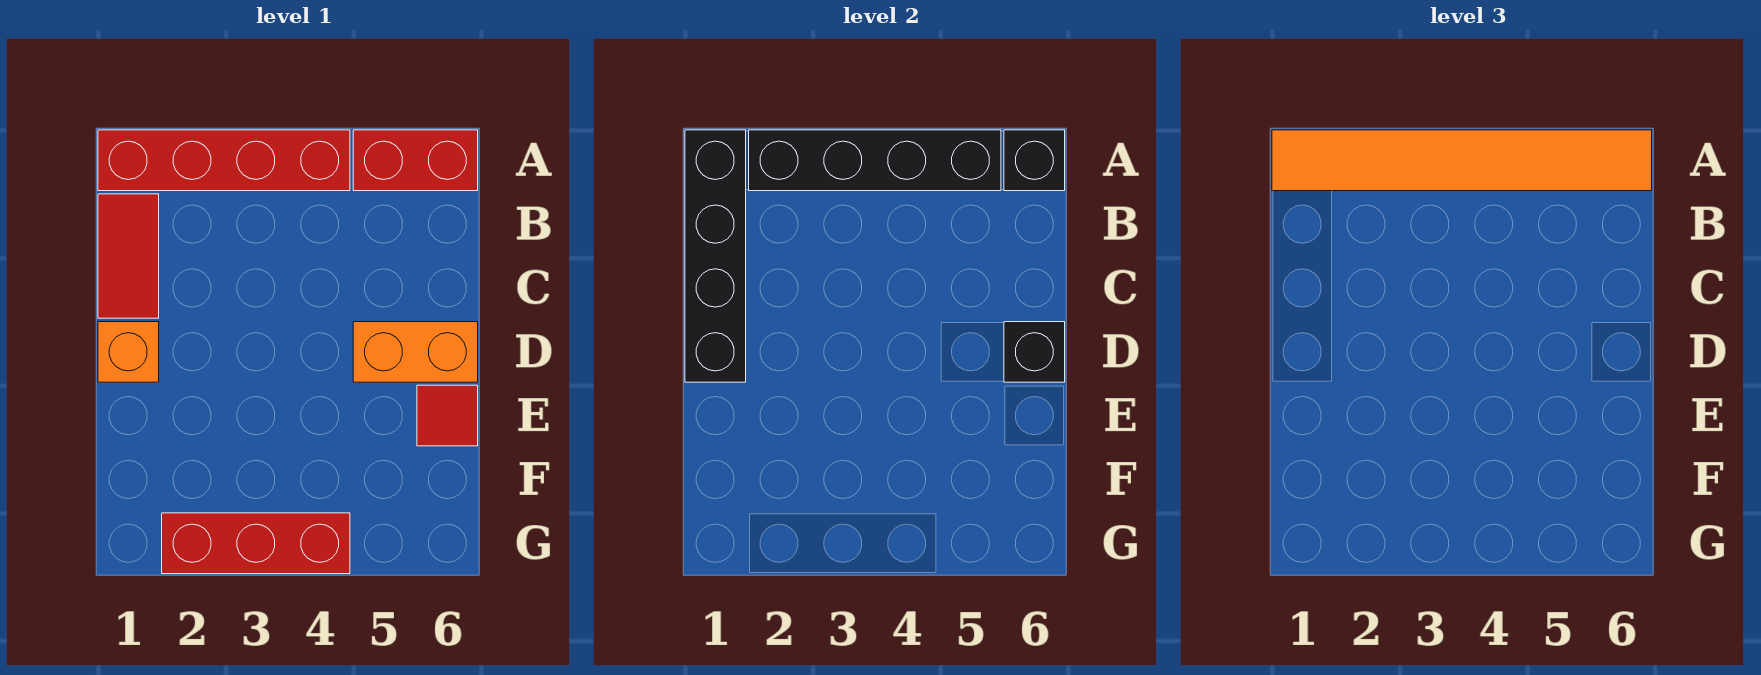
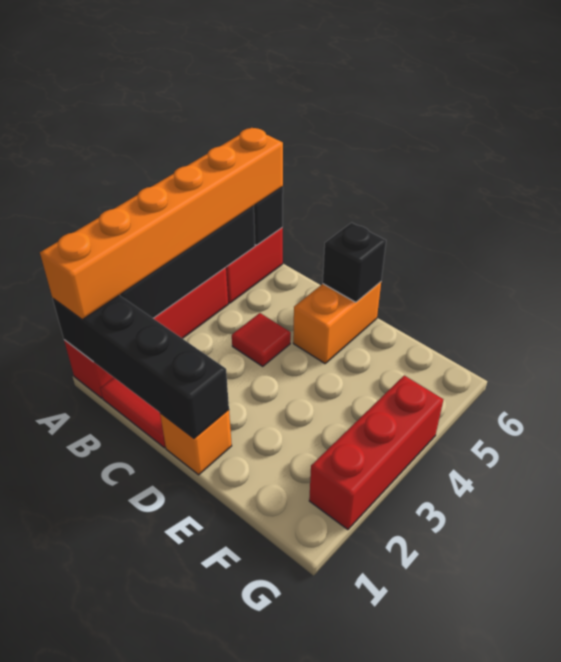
orange tile A1:A6 level 3 -> orange brick A1:A6 level 3
red tile E6 level 1 -> red tile C4 level 1

